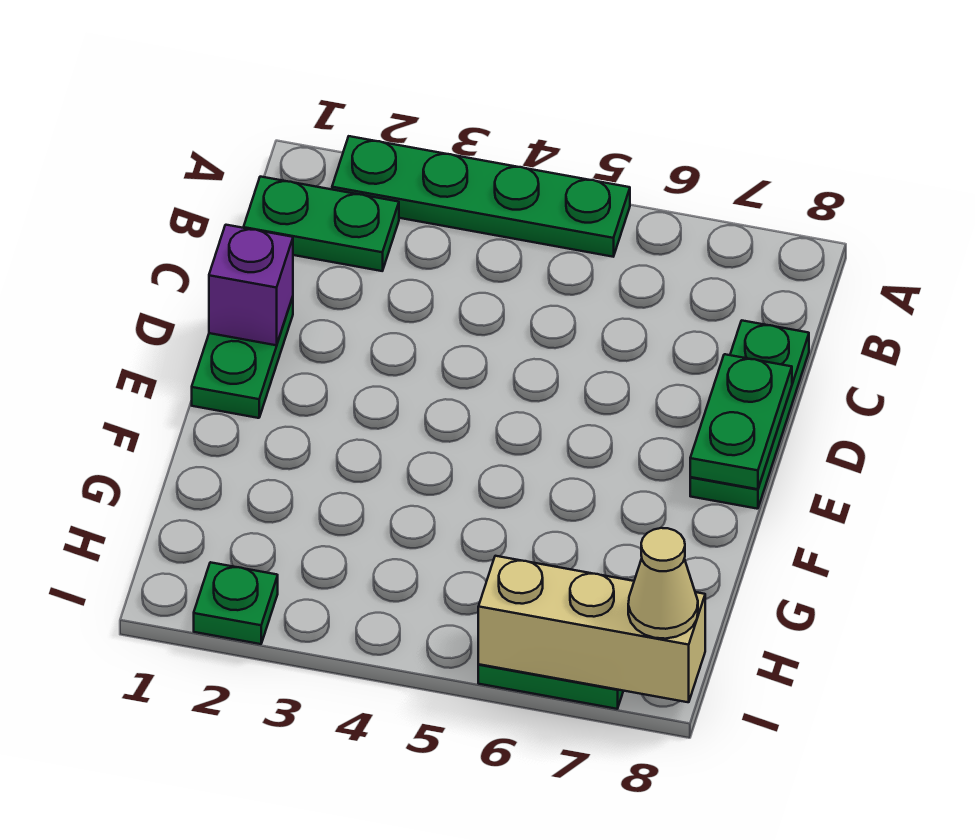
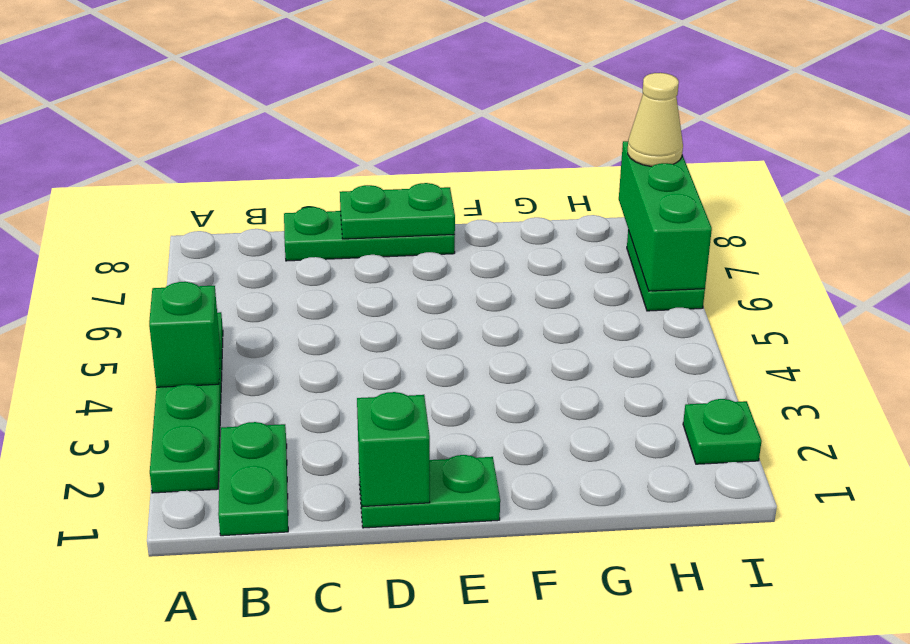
none -> green brick A4 level 2
purple brick D1 level 2 -> green brick D1 level 2
tan brick I6:I8 level 2 -> green brick I6:I8 level 2

